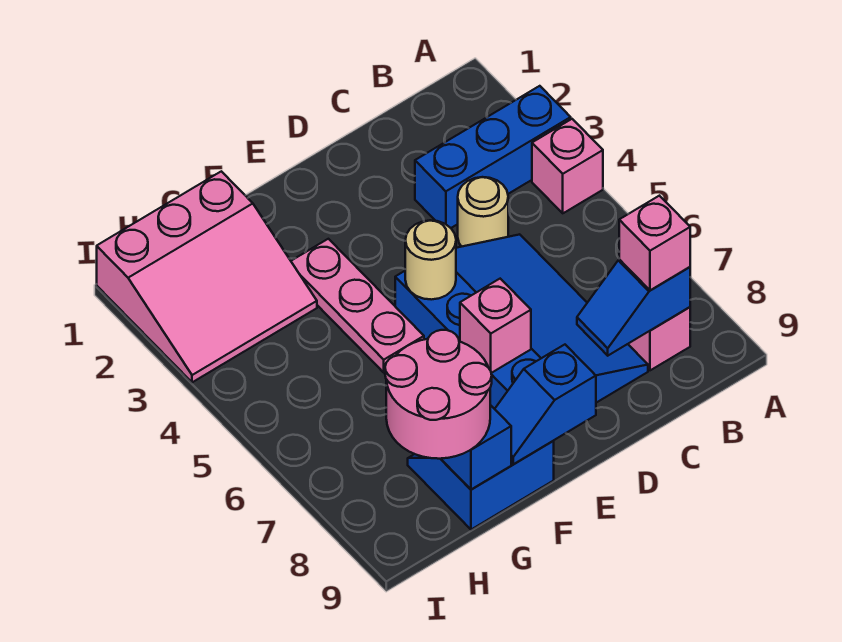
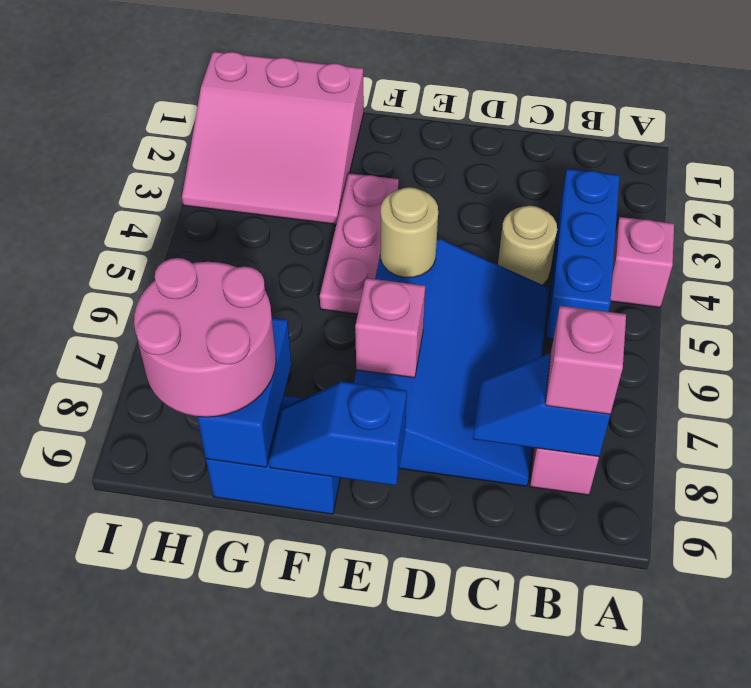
blue brick A3:C3 level 1 -> blue brick B3:B5 level 1

